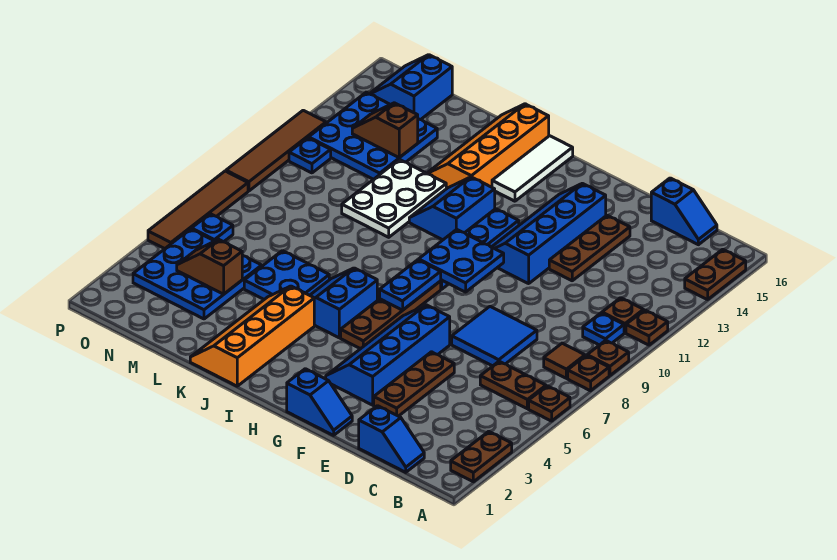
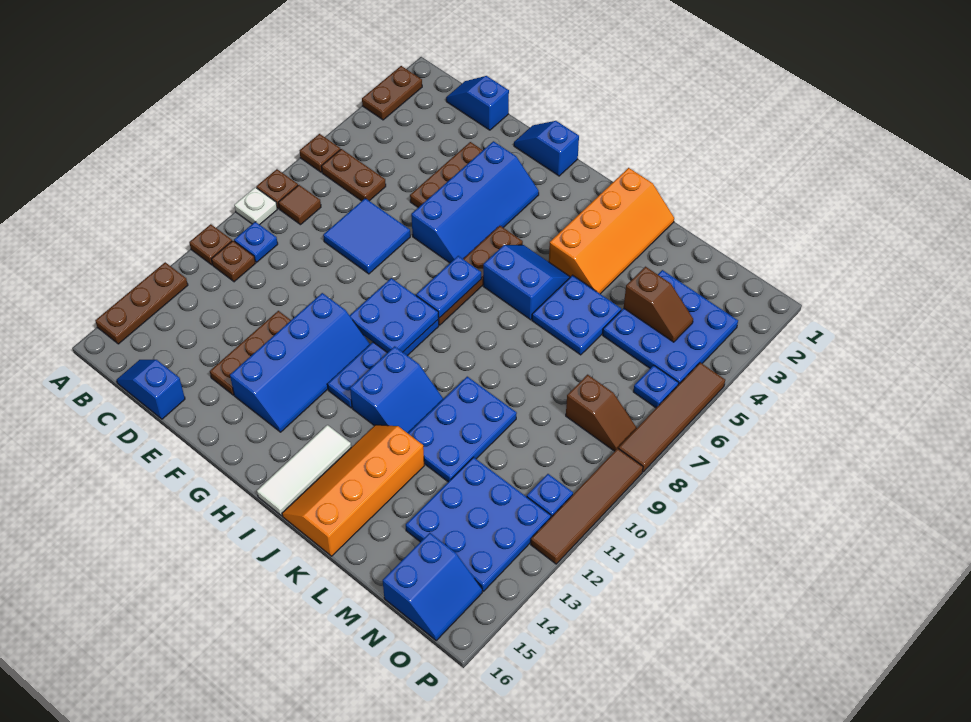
brown plate A9 level 1 -> white plate A9 level 1
brown plate A14:A15 level 1 -> brown plate A13:A15 level 1
blue slope I5:J6 level 1 top I -> blue slope I5:J6 level 1 top 6
orange slope J13:K16 level 1 top J -> orange slope J13:K16 level 1 top K
white plate K10:L12 level 1 -> blue plate K10:L12 level 1
brown slope M13:N13 level 2 top M -> brown slope N8:O8 level 1 top N

